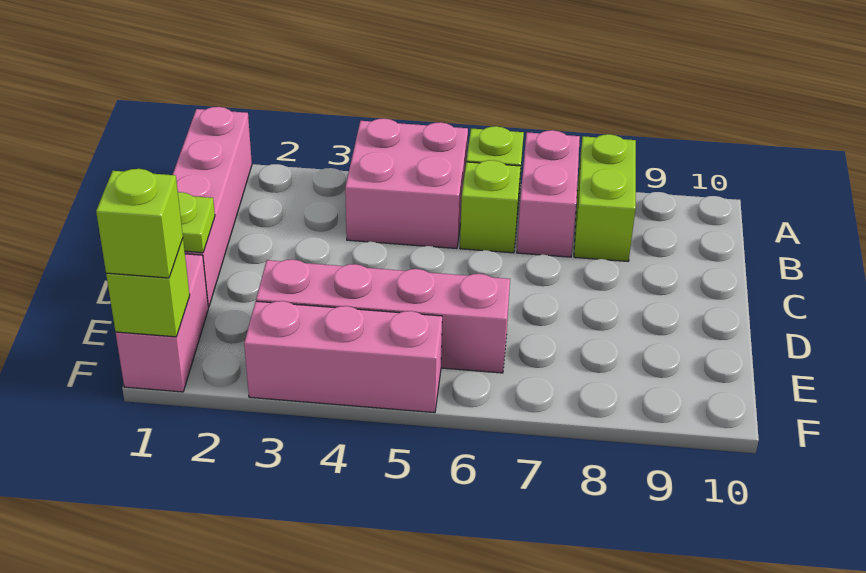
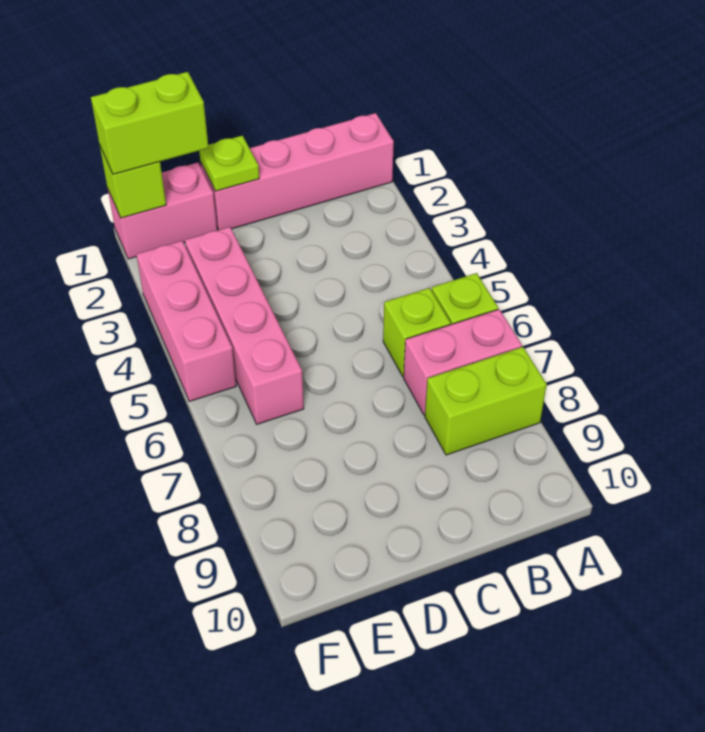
pink brick A4:B5 level 1 -> none
lime brick F1 level 3 -> lime brick E1:F1 level 3

